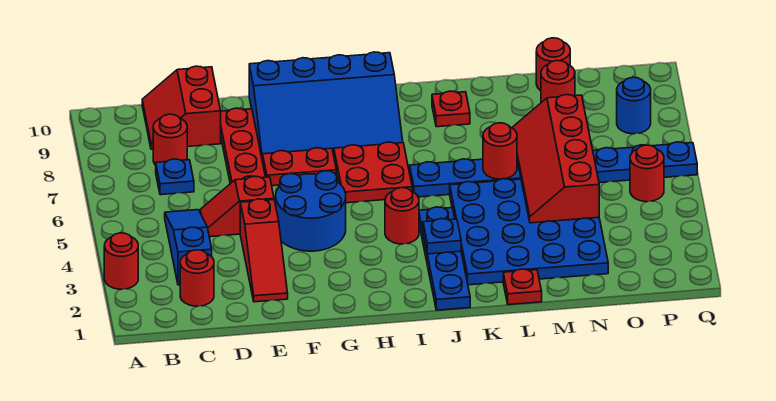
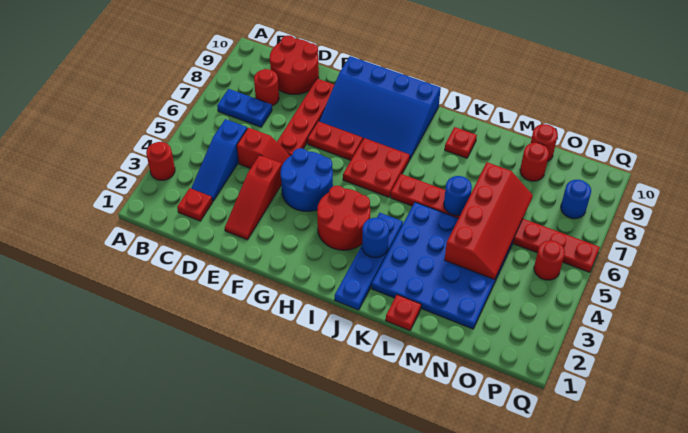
red round brick C2 level 1 -> red plate C2 level 1
blue slope C3:C5 level 1 top 3 -> blue slope C3:C5 level 1 top 5
blue plate C7 level 1 -> blue plate B7:C7 level 1
red slope C9:D10 level 1 top D -> red round brick C9:D10 level 1
red slope D5:E5 level 1 top E -> red slope D5:E5 level 1 top D
red round brick I4 level 1 -> red round brick H3:I4 level 1
blue plate J3 level 2 -> blue round brick J3 level 2
blue plate J6:Q6 level 1 -> red plate J6:Q6 level 1
red round brick L6 level 2 -> blue round brick L6 level 2
red slope M4:N7 level 2 top N -> red slope M4:N7 level 2 top M

